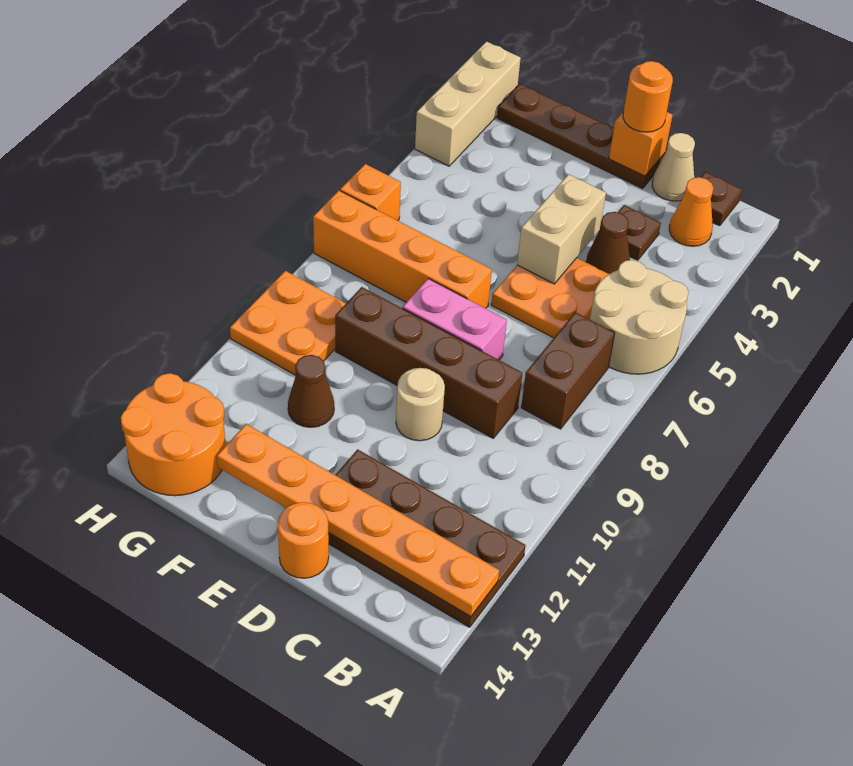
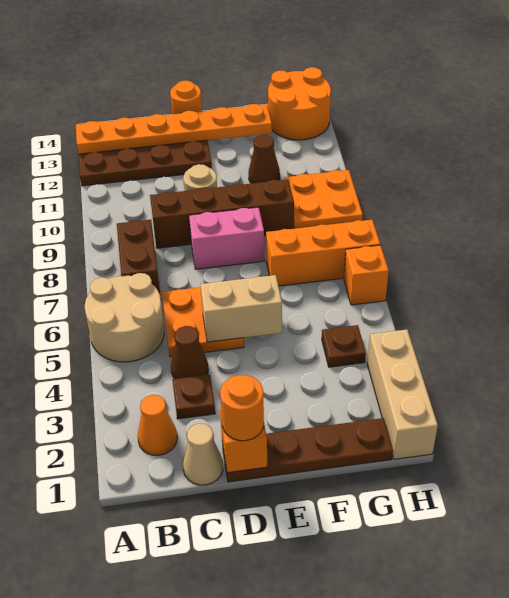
brown plate B1 level 1 -> brown plate G4 level 1
tan brick D4:D5 level 2 -> tan brick D5:E5 level 2
orange brick E7:H7 level 1 -> orange brick F7:H7 level 1

